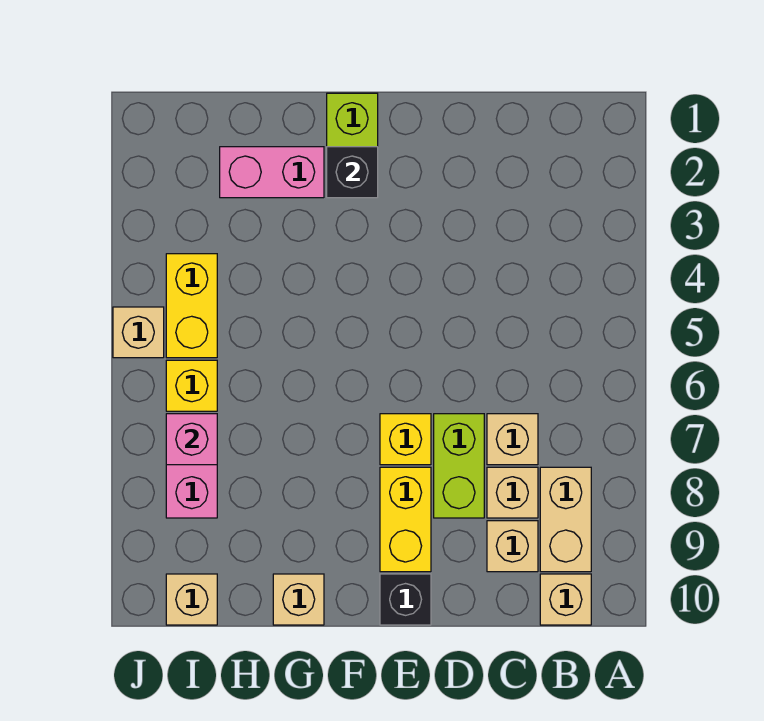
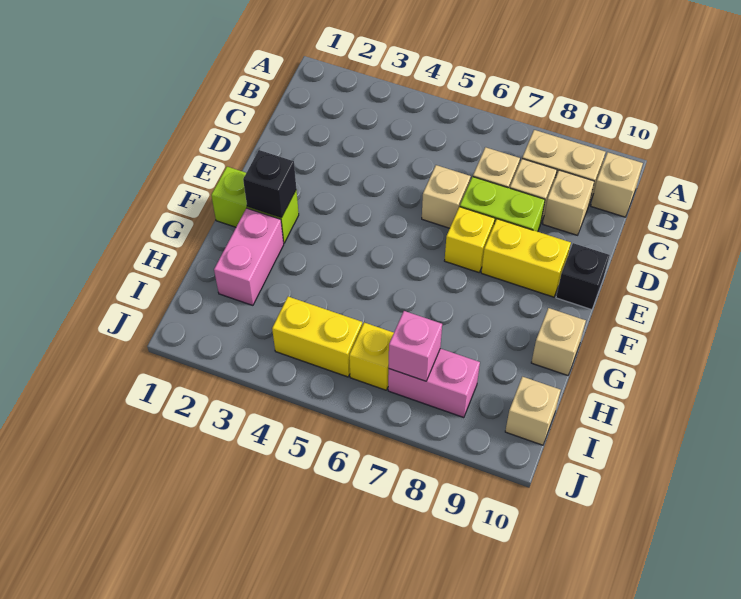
tan brick J5 level 1 -> tan brick D6 level 1

